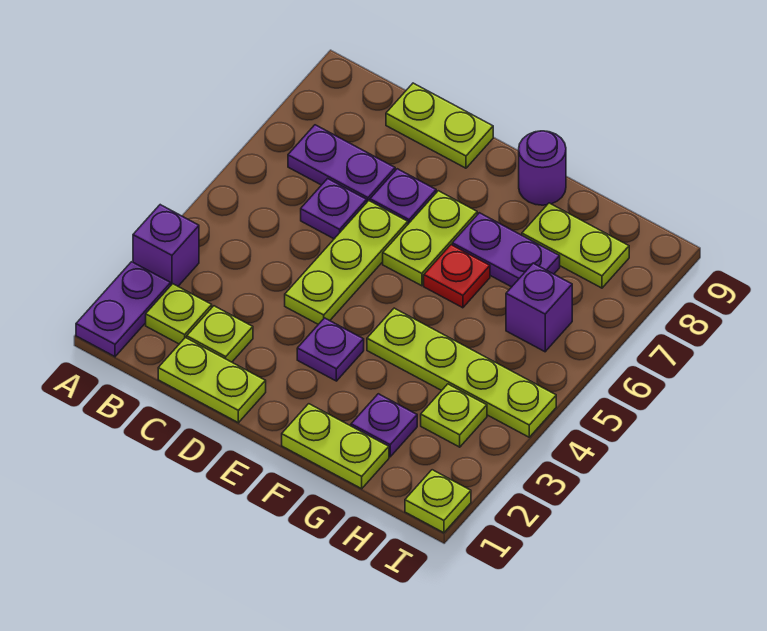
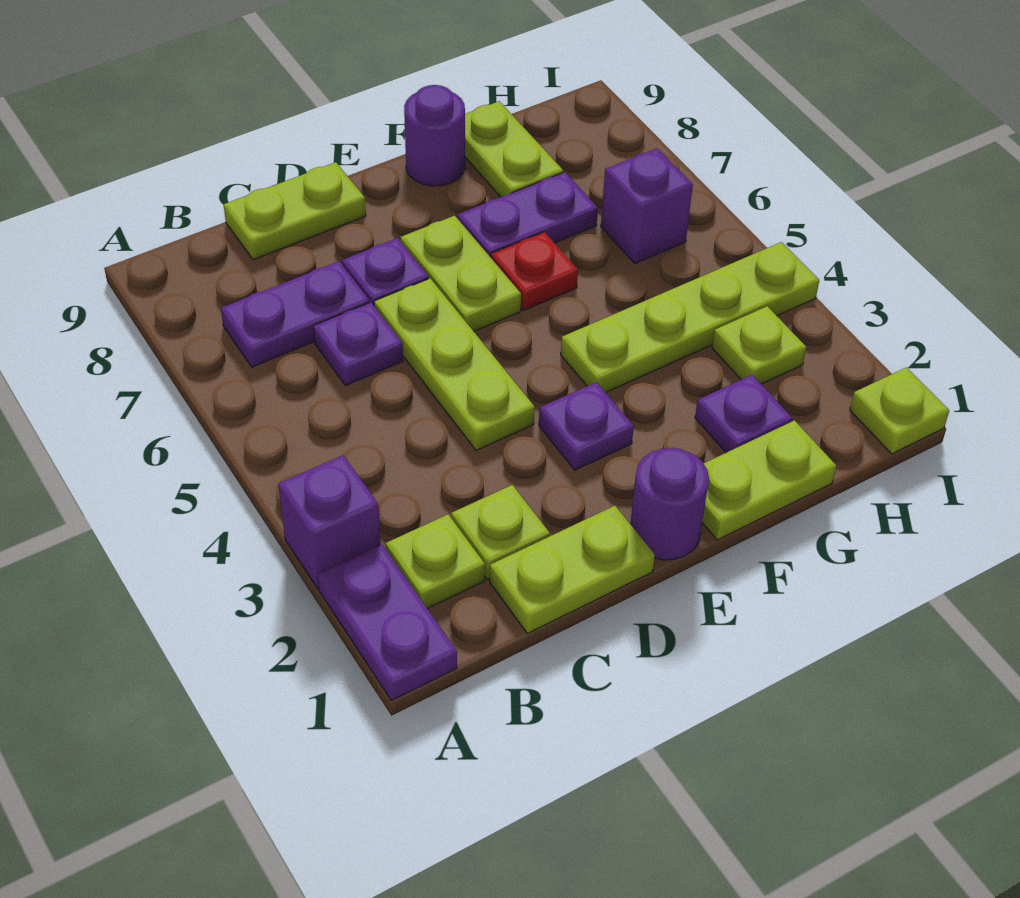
none -> purple round brick E1 level 1
lime plate G8:H8 level 1 -> lime plate G8:G9 level 1

